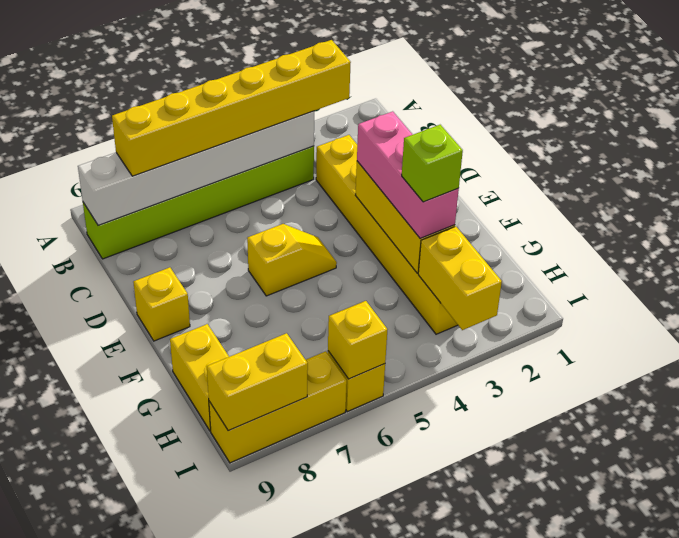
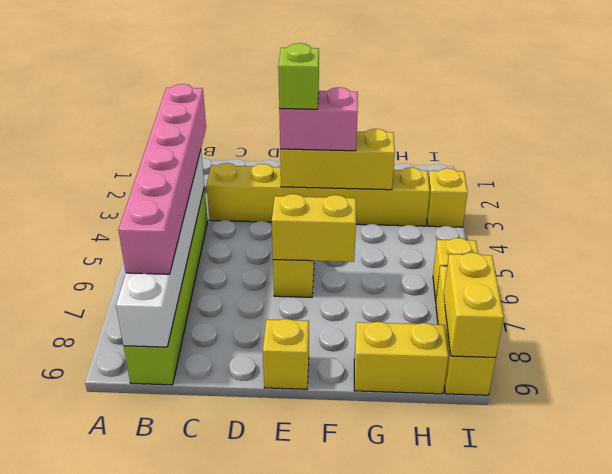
yellow brick B3:B8 level 3 -> pink brick B3:B8 level 3
pink brick E3:G3 level 3 -> pink brick E3:F3 level 3
lime brick G3 level 4 -> lime brick E3 level 4
yellow brick H3:I3 level 2 -> yellow brick E6:F6 level 2
yellow brick I6 level 2 -> yellow brick I3 level 1

